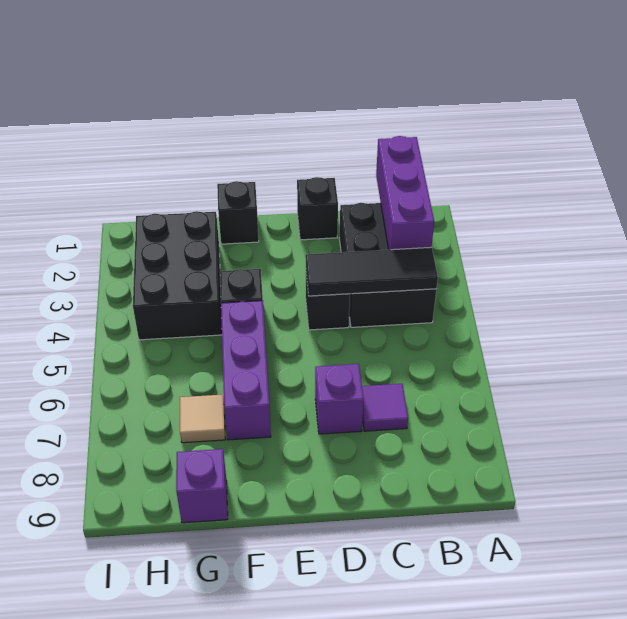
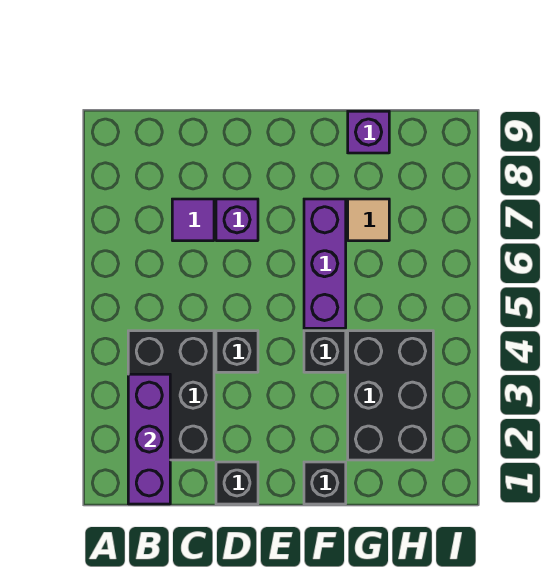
black tile B4:D4 level 2 -> none

